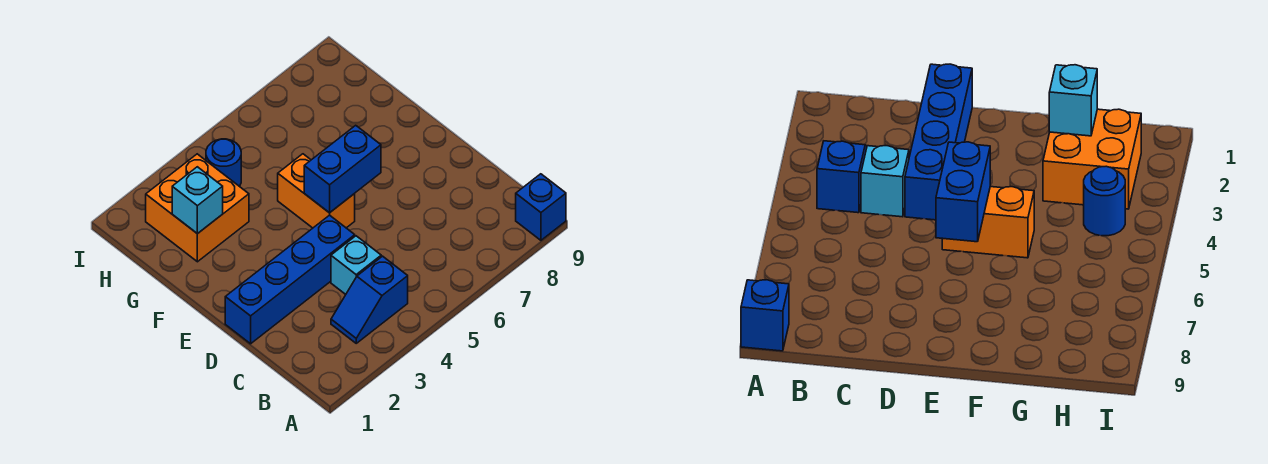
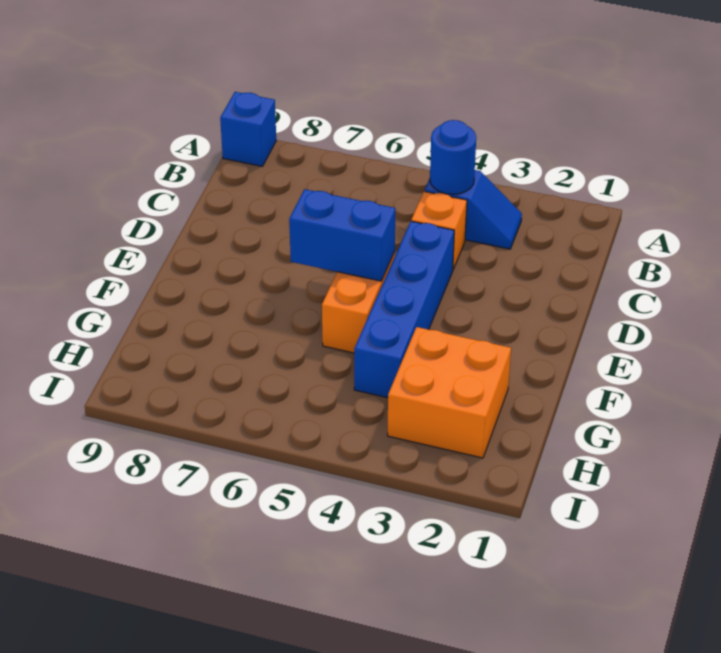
cyan brick C4 level 1 -> orange brick C4 level 1
blue brick D1:D4 level 1 -> blue brick D4:G4 level 1
cyan brick G2 level 2 -> none
blue round brick H4 level 1 -> blue round brick B4 level 2

